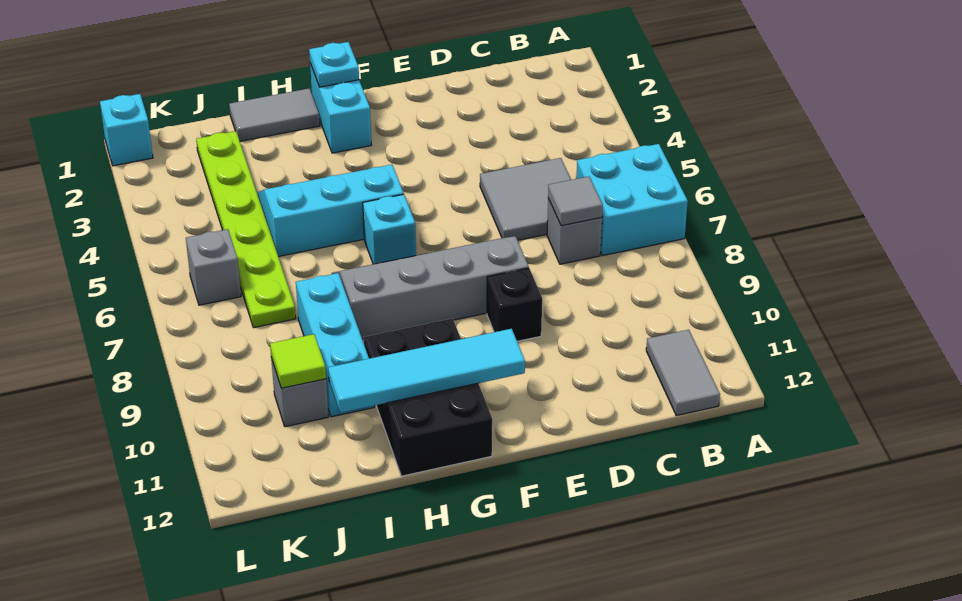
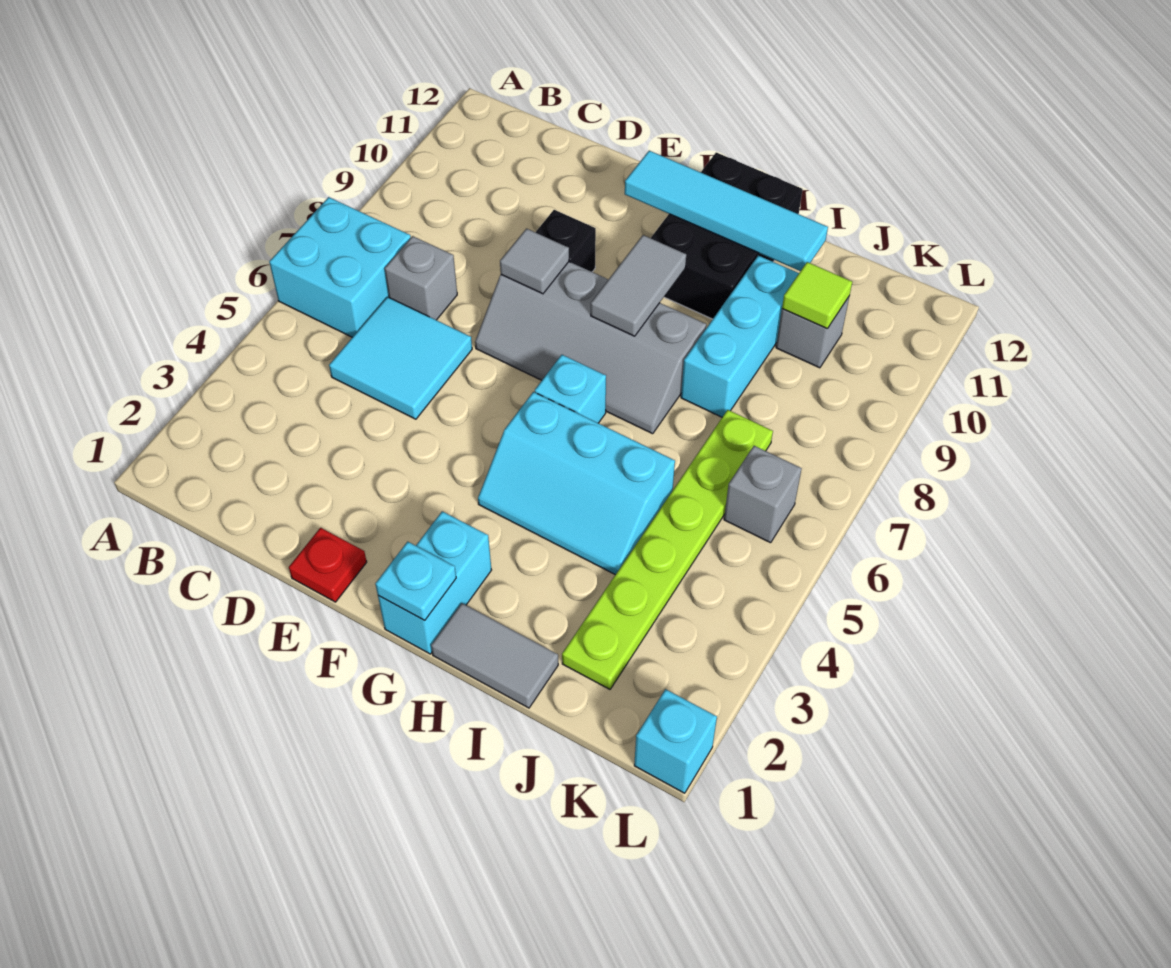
grey tile B11:B12 level 1 -> grey tile G8:G9 level 2
grey tile C5:D6 level 1 -> cyan tile C5:D6 level 1
grey tile C7 level 2 -> grey tile E8 level 2
none -> red plate E1 level 1

